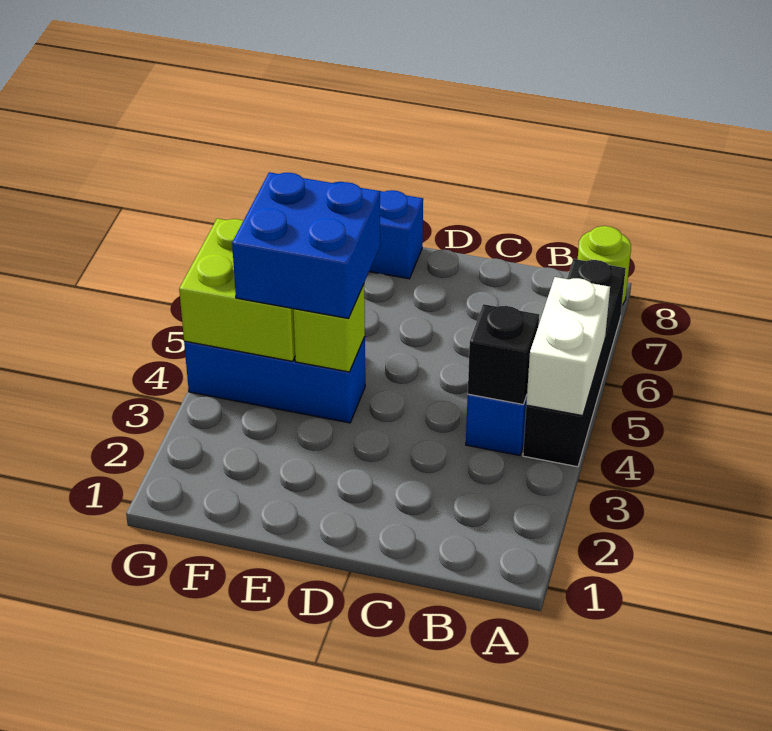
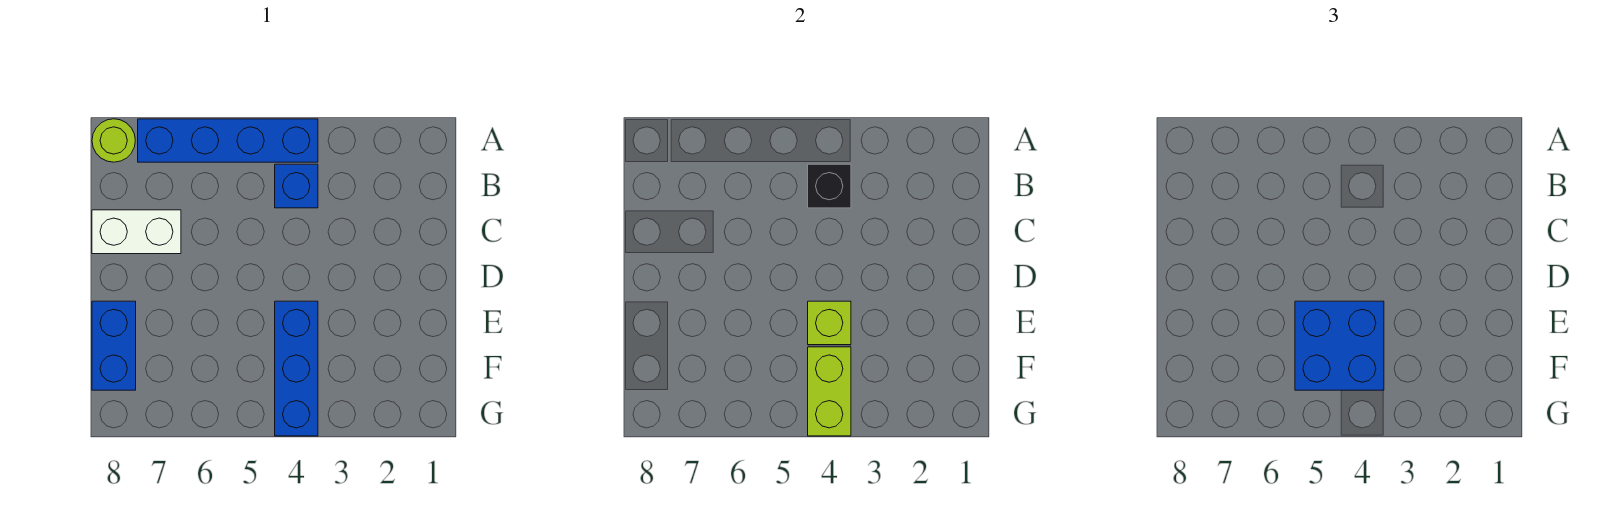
black brick A4:A7 level 1 -> blue brick A4:A7 level 1
white brick A4:A5 level 2 -> white brick C7:C8 level 1
lime brick F4:G5 level 2 -> lime brick F4:G4 level 2

